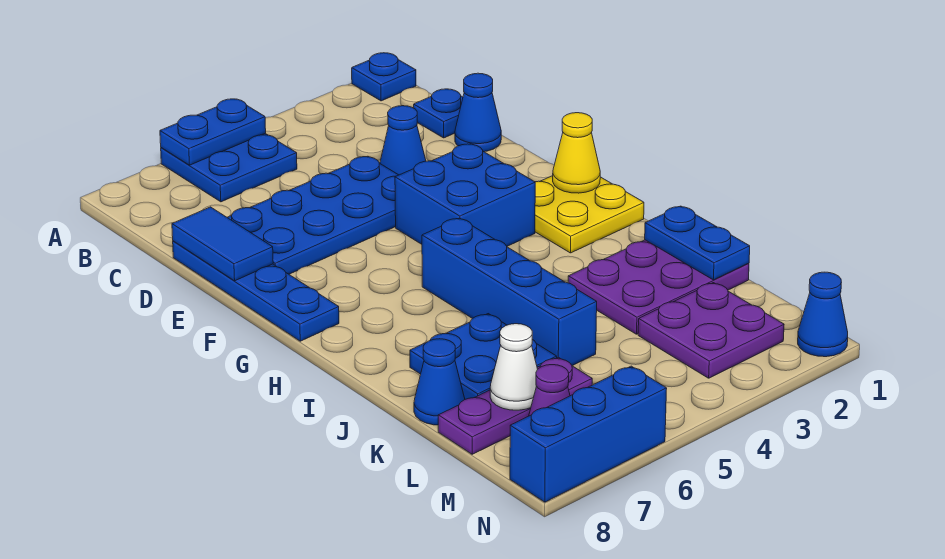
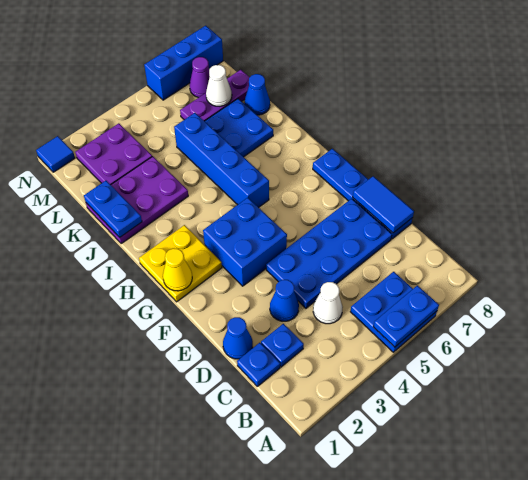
blue plate A1 level 1 -> blue plate C2 level 1
none -> white cone C4 level 1
blue cone N1 level 1 -> blue tile N1 level 1

